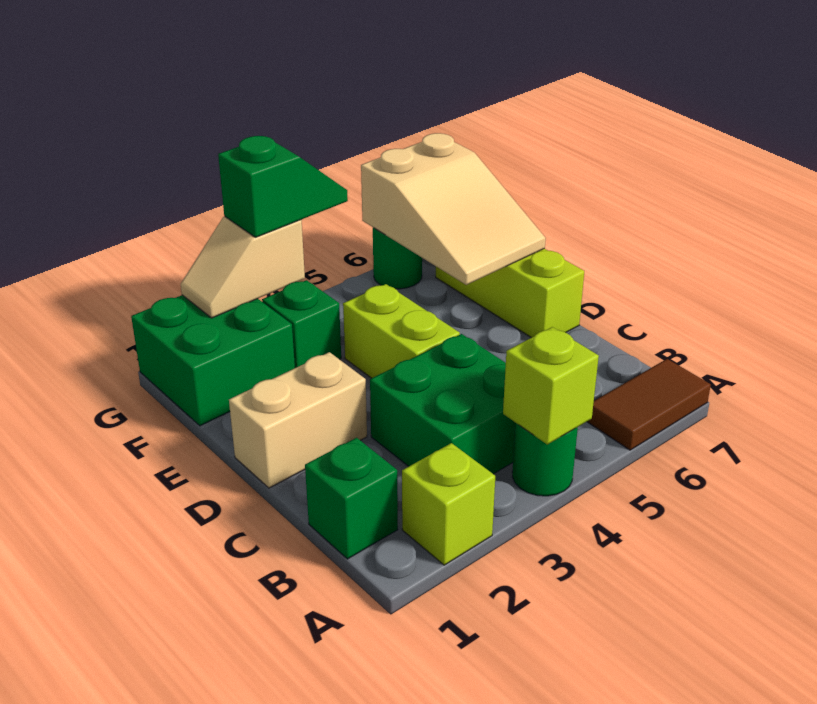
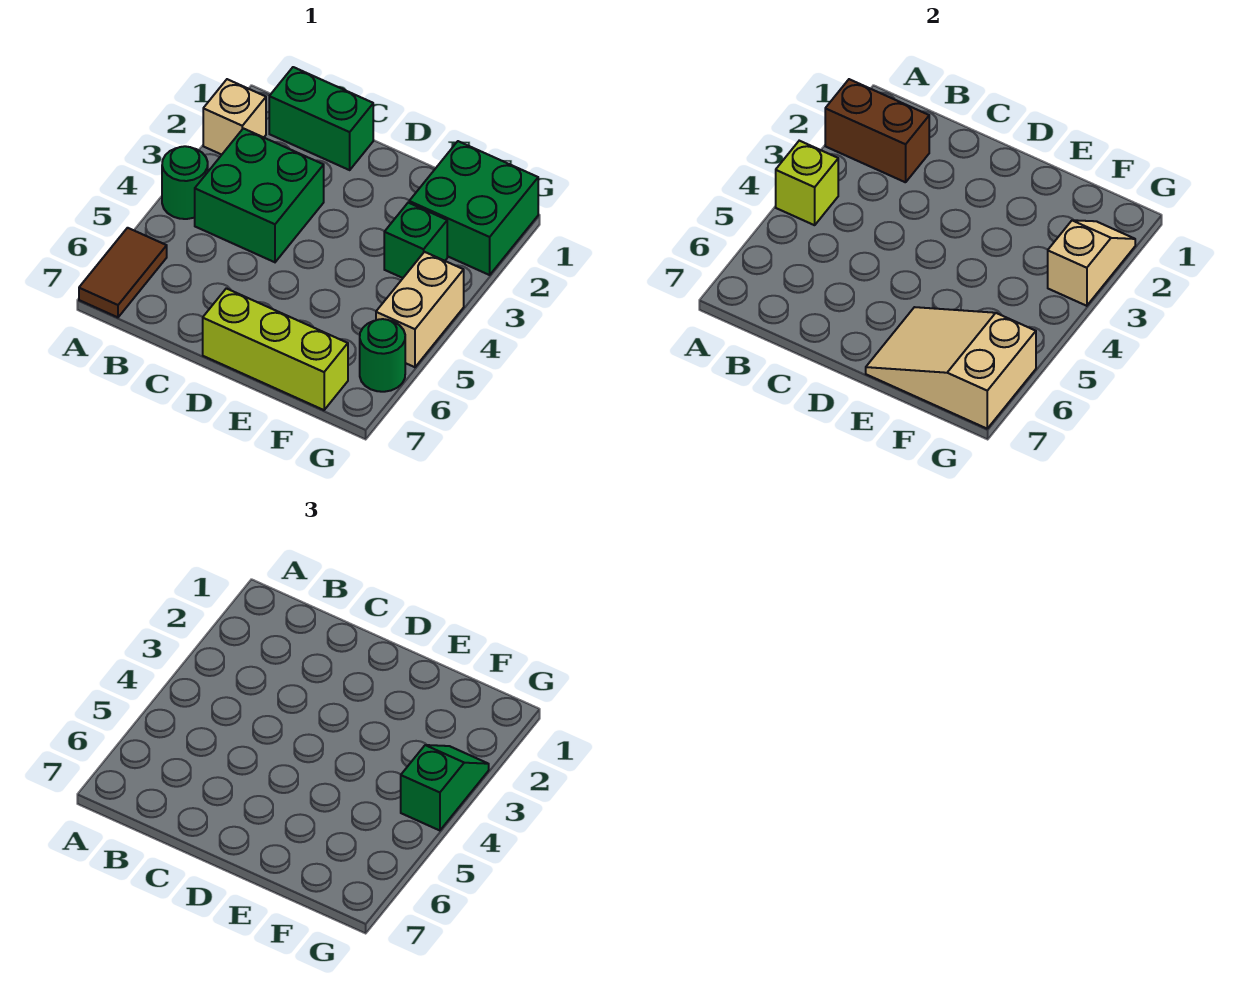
lime brick A2 level 1 -> tan brick A2 level 1
none -> brown brick A2:B2 level 2
green brick B1 level 1 -> green brick B1:C1 level 1
tan brick D1:D2 level 1 -> tan brick G4:G5 level 1
lime brick D4:E4 level 1 -> none
green slope G3:G4 level 3 top 3 -> green slope G3:G4 level 3 top 4

